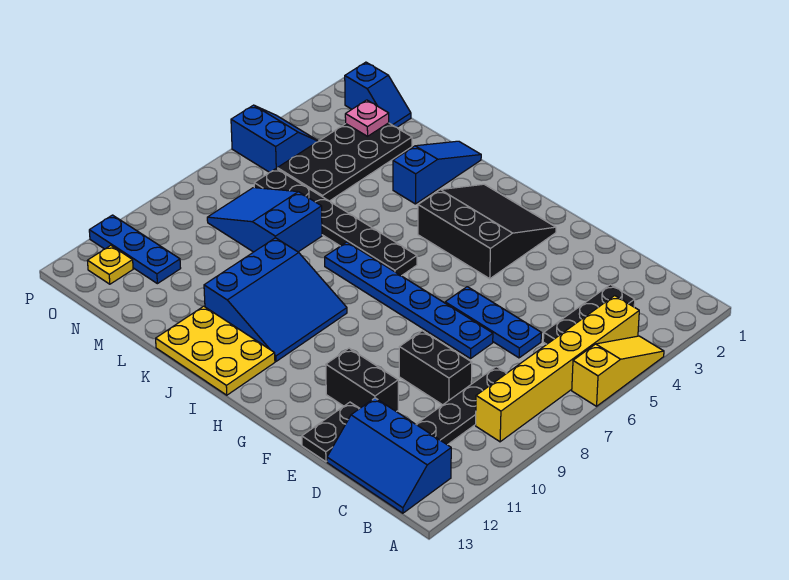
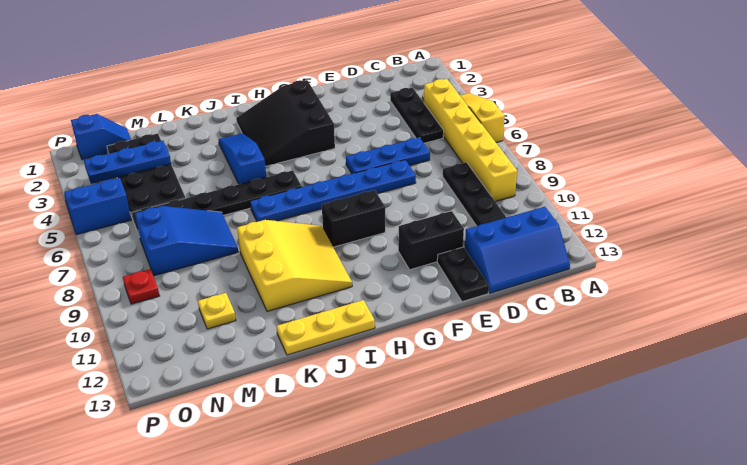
black brick D9:E9 level 1 -> black brick G9:H9 level 1
black slope G2:I4 level 1 top 4 -> black slope G2:I4 level 1 top G
blue slope I9:K11 level 1 top K -> yellow slope I9:K11 level 1 top K
yellow plate I12:K13 level 1 -> yellow plate I13:K13 level 1
blue slope K1:K3 level 1 top 3 -> blue slope J3:J5 level 1 top 5
blue slope L7:N8 level 1 top L -> blue slope L7:N8 level 1 top N
pink plate N2 level 2 -> none
blue plate N11:P11 level 1 -> blue plate M3:O3 level 2
none -> red plate O9 level 1
yellow plate O12 level 1 -> yellow plate M11 level 1

